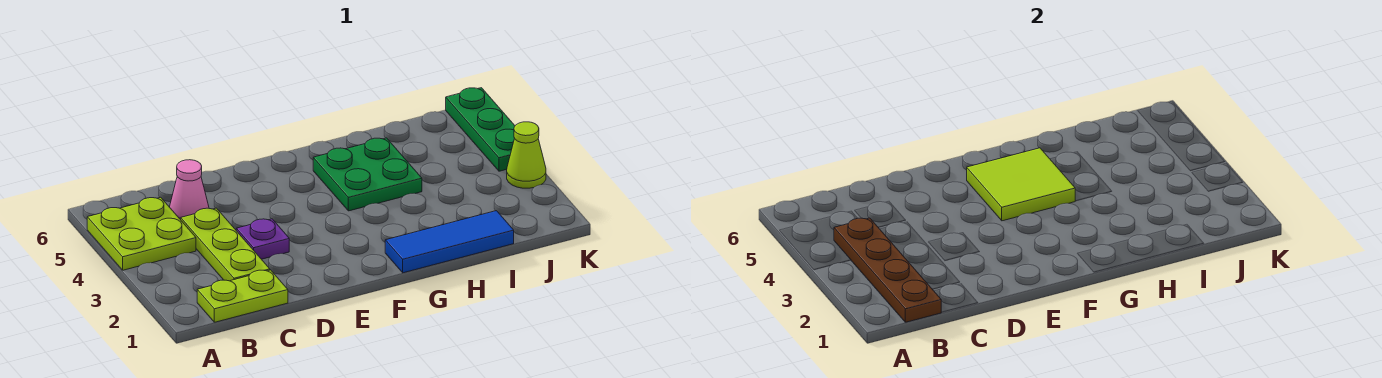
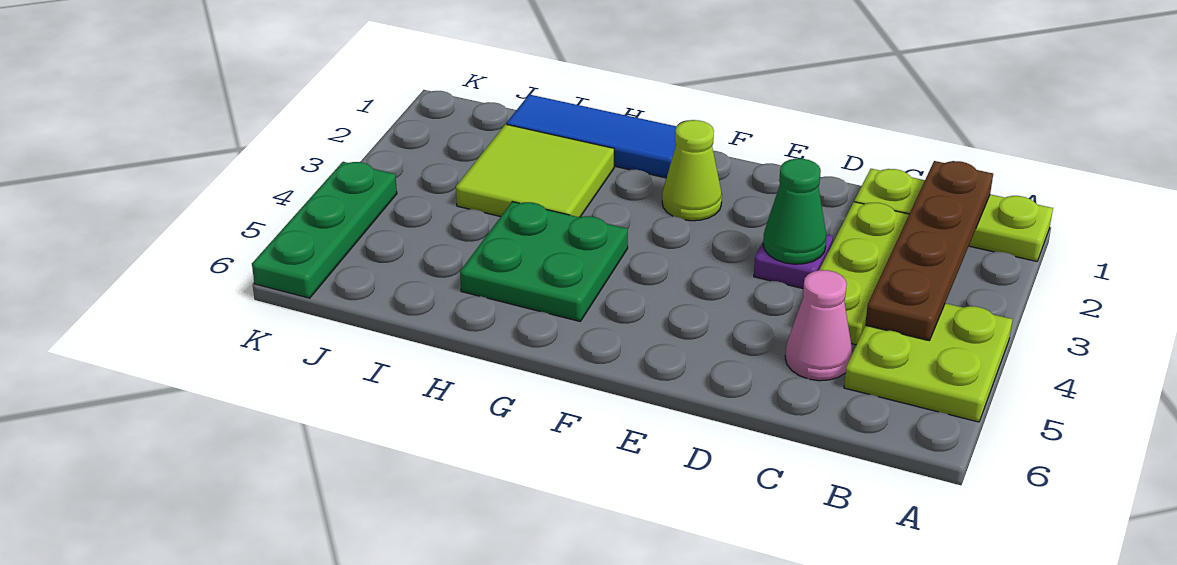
lime plate B1:C1 level 1 -> lime plate A1:C1 level 1
none -> green cone D3 level 2
lime tile F4:G5 level 2 -> lime tile H2:I3 level 1
lime cone K3 level 1 -> lime cone F2 level 1

